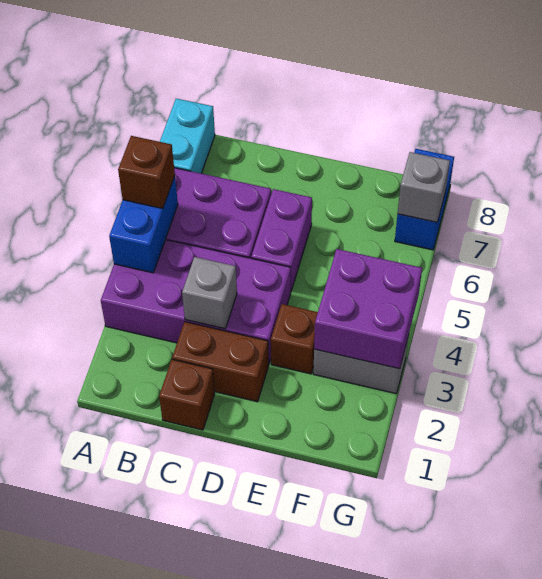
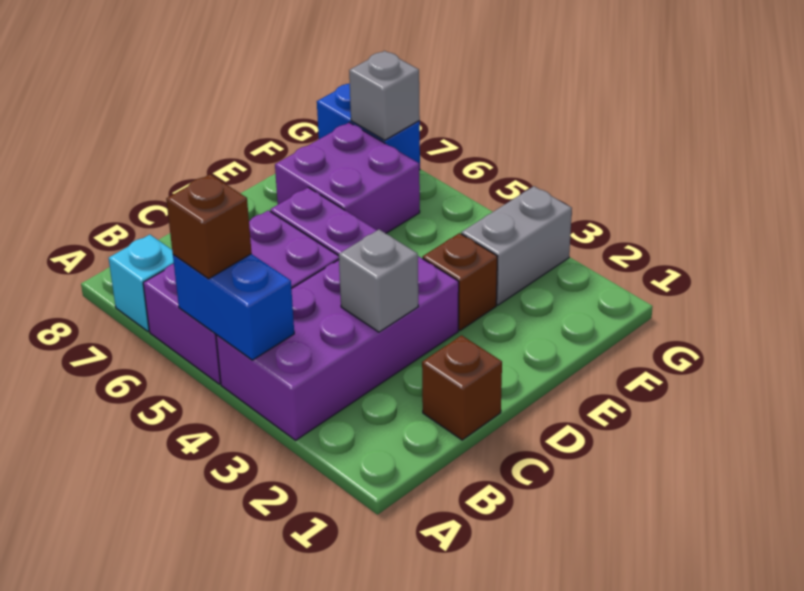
cyan brick A7:A8 level 1 -> cyan brick A7 level 1
brown brick C2:D2 level 1 -> none
purple brick F3:G4 level 2 -> purple brick E6:F7 level 1

